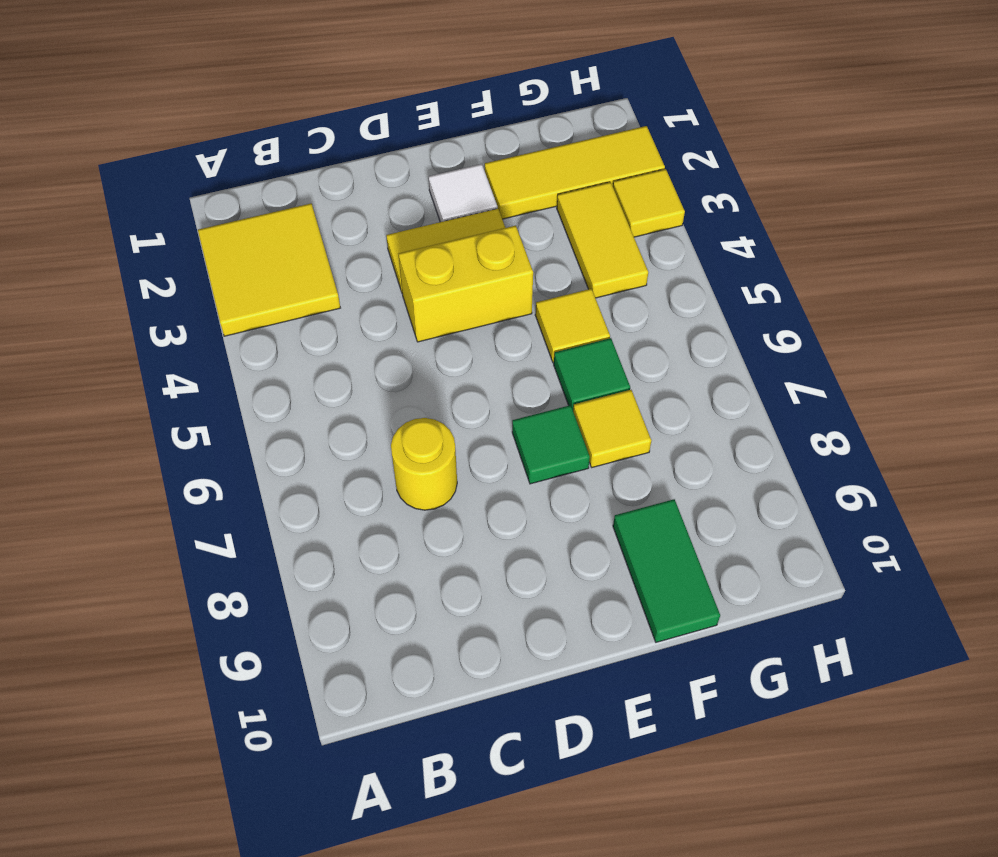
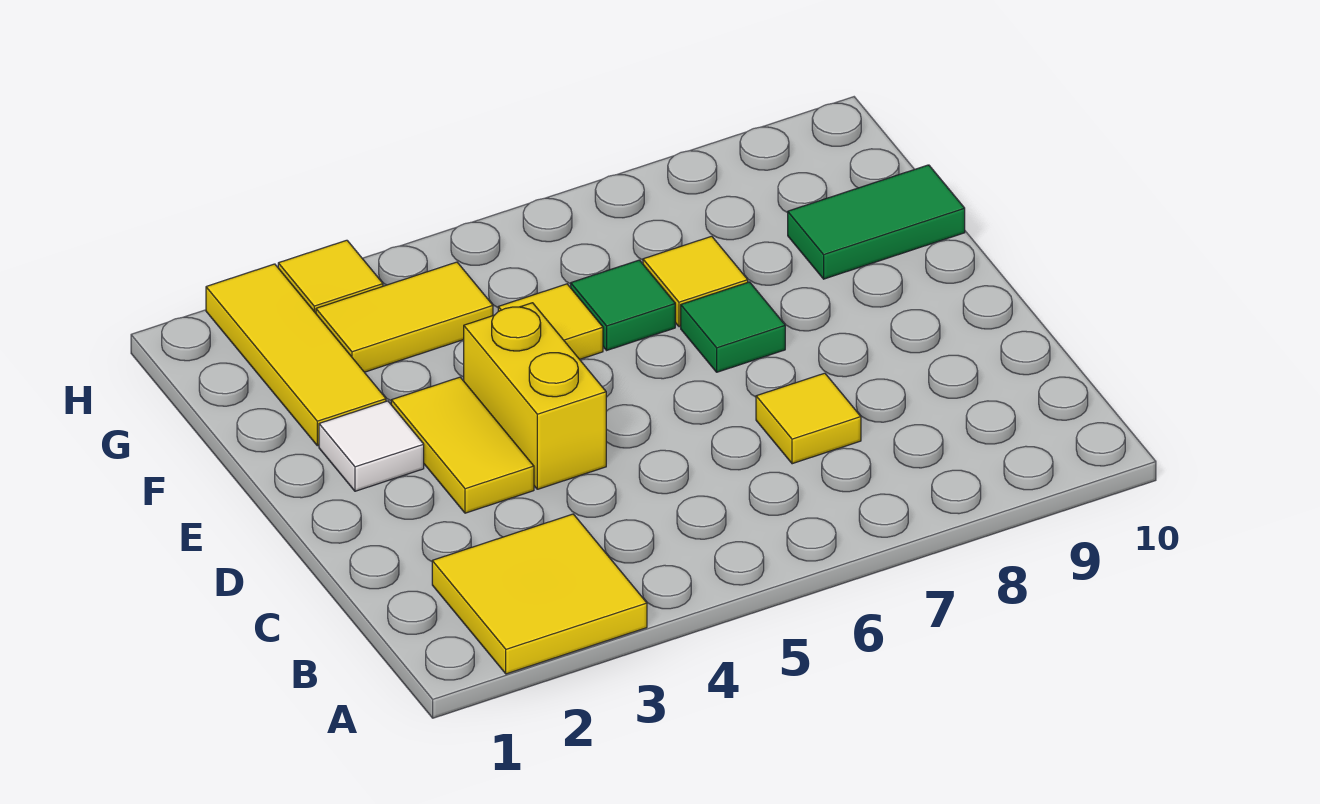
yellow round brick C7 level 1 -> yellow tile C7 level 1

